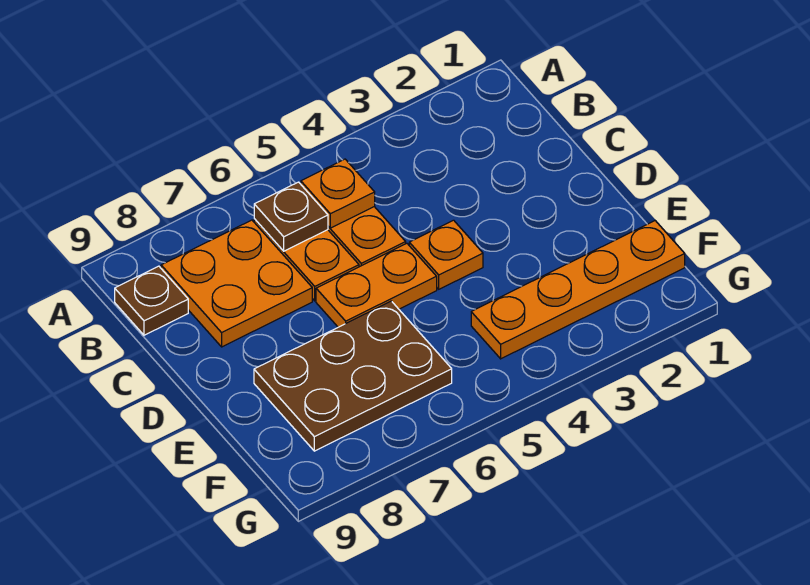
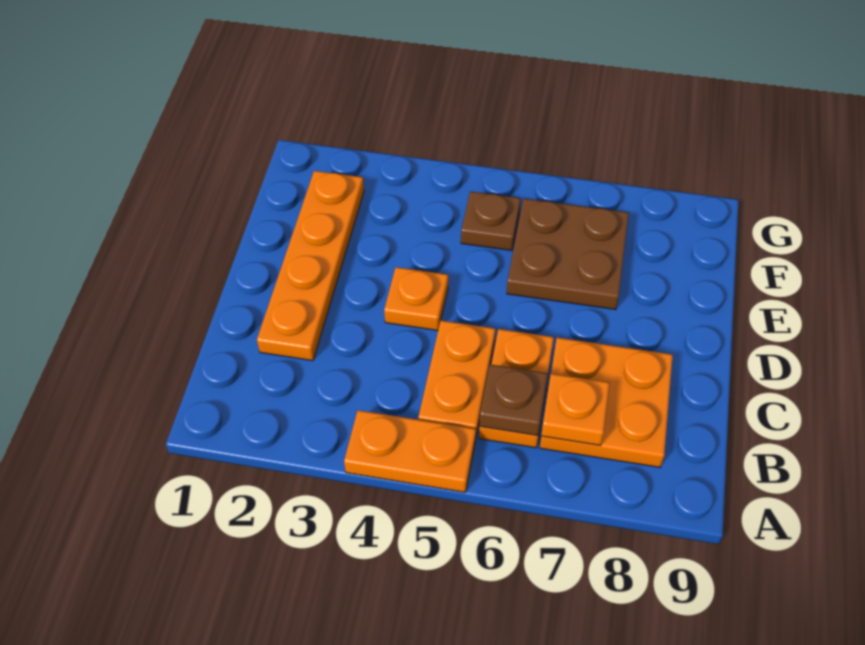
orange plate B5 level 2 -> orange plate B7 level 2
brown plate B9 level 1 -> brown plate F5 level 1
orange plate D5:D6 level 1 -> orange plate A4:A5 level 1
brown plate E6:F8 level 1 -> brown plate E6:F7 level 1
orange plate F1:F4 level 1 -> orange plate C2:F2 level 1

